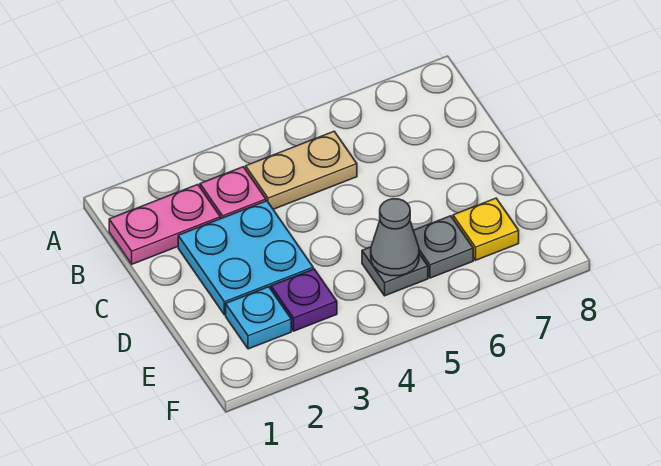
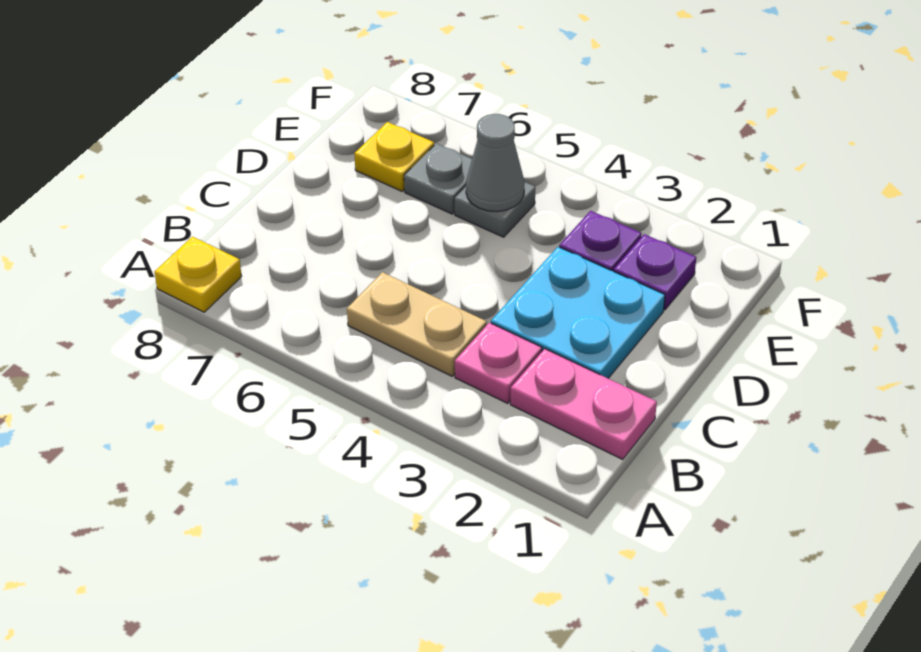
none -> yellow plate A8 level 1
cyan plate E2 level 1 -> purple plate E2 level 1

